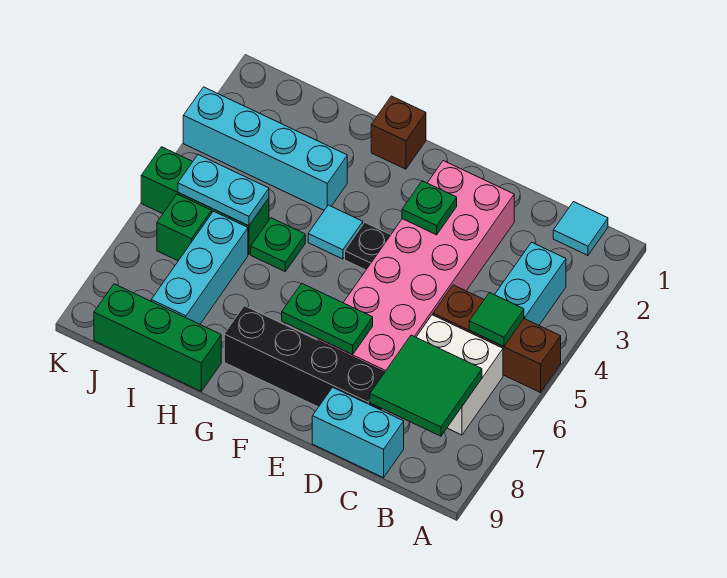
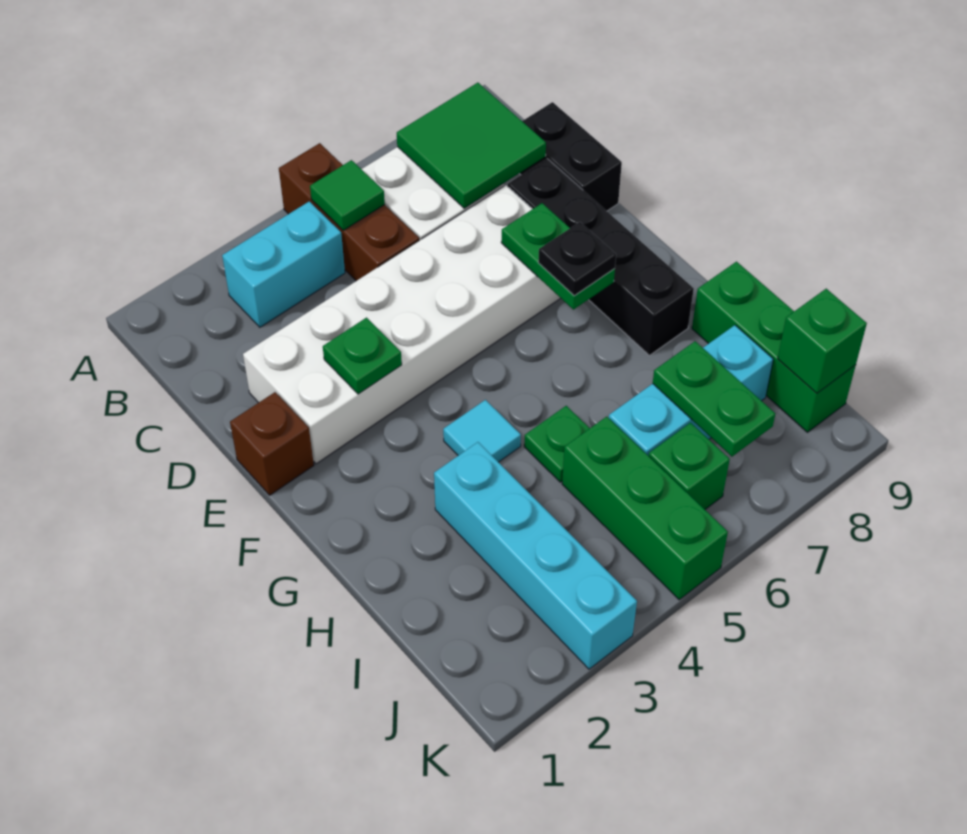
cyan tile B1 level 1 -> none
cyan brick C9:D9 level 1 -> black brick C9:D9 level 1
pink brick D2:E7 level 1 -> white brick D2:E7 level 1
black plate F4 level 1 -> black plate F7 level 3
brown brick G1 level 1 -> brown brick E1 level 1
cyan plate I5:J5 level 2 -> none
none -> green plate I7:J7 level 2
none -> green brick J9 level 2

